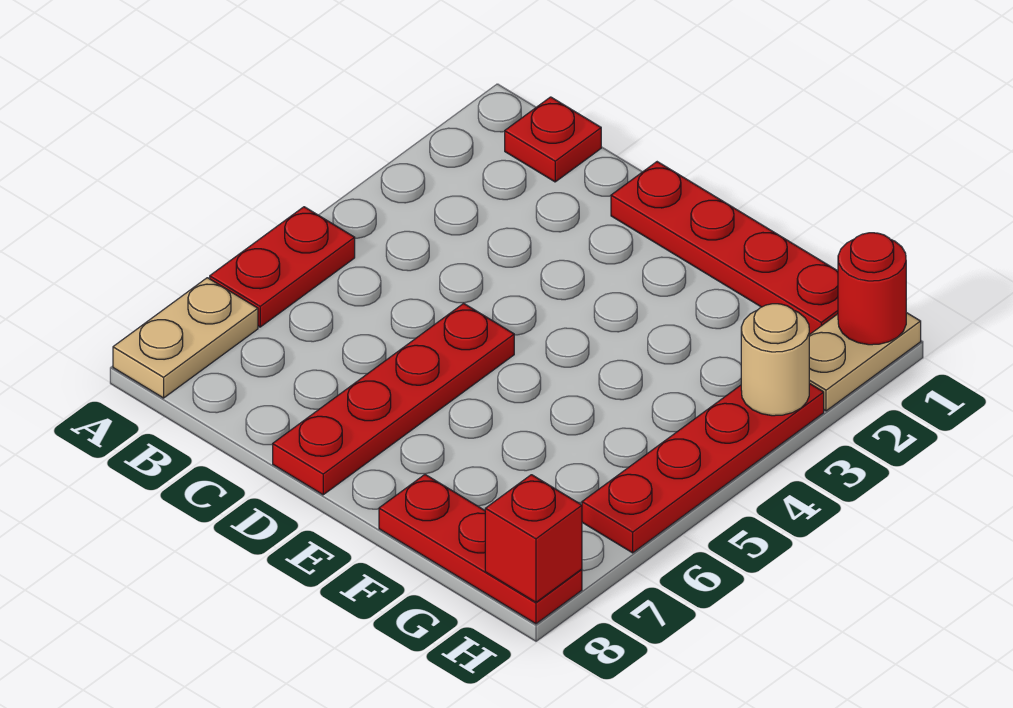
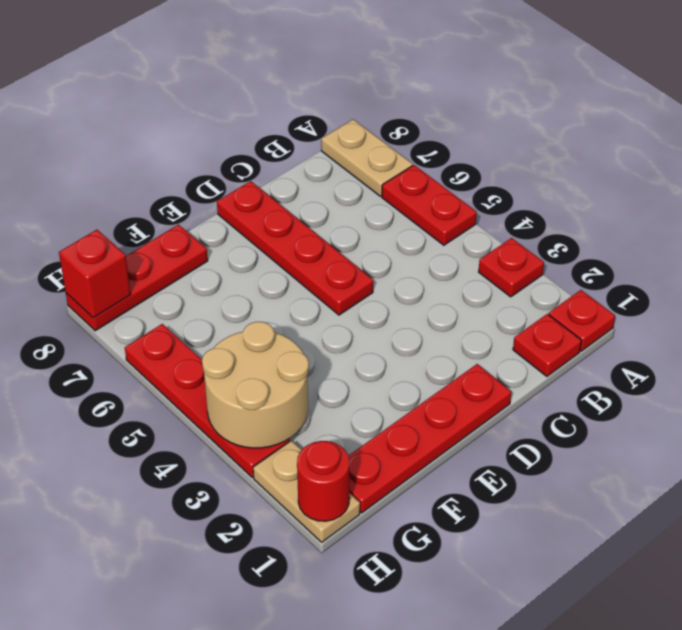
none -> red plate A1 level 1
none -> red plate A3 level 1
tan round brick H3 level 2 -> tan round brick G3:H4 level 2

